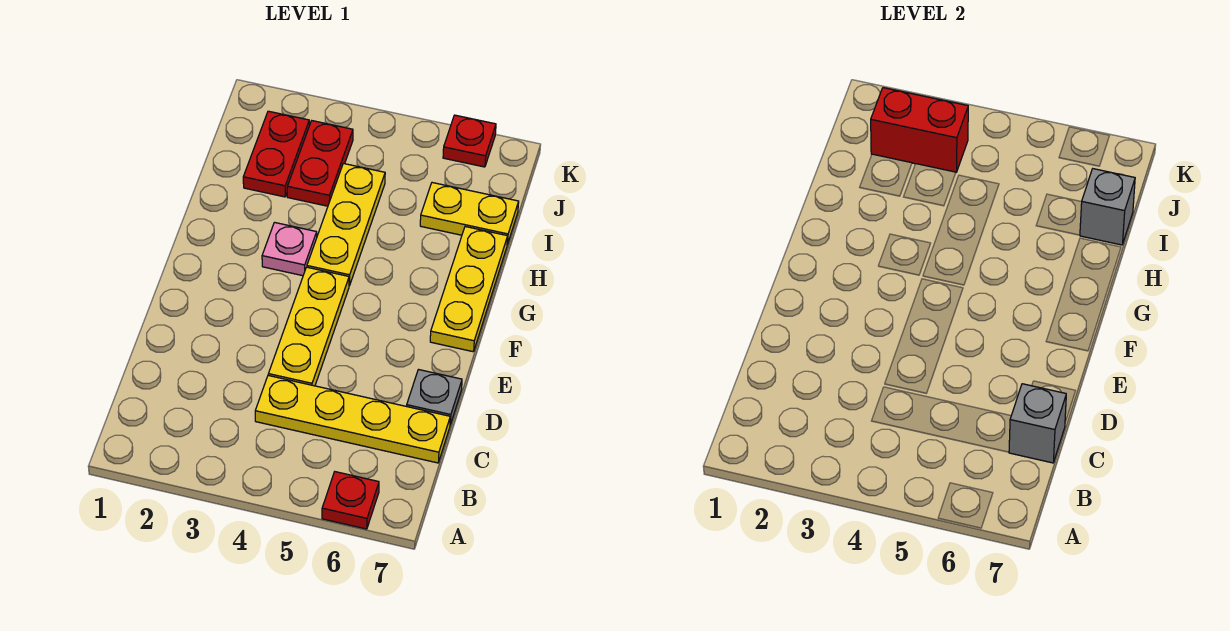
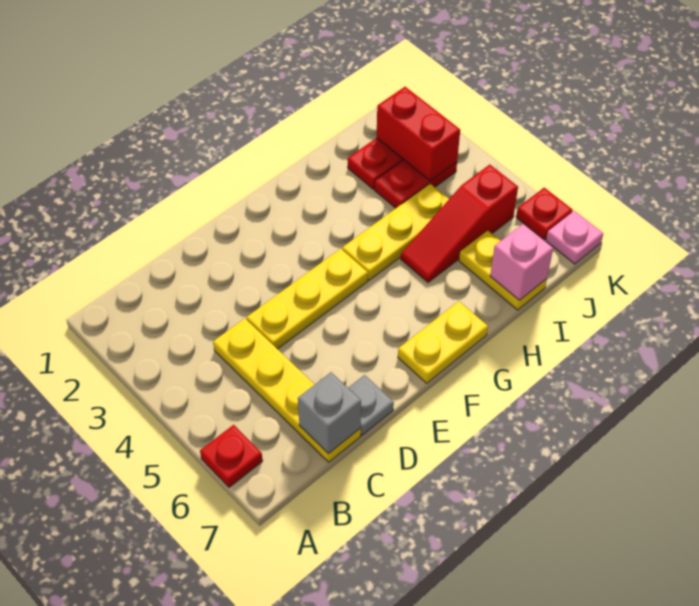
yellow plate F7:H7 level 1 -> yellow plate F7:G7 level 1
pink plate G3 level 1 -> pink plate K7 level 1
none -> red slope H5:J5 level 1 top J
grey brick I7 level 2 -> pink brick I7 level 2

